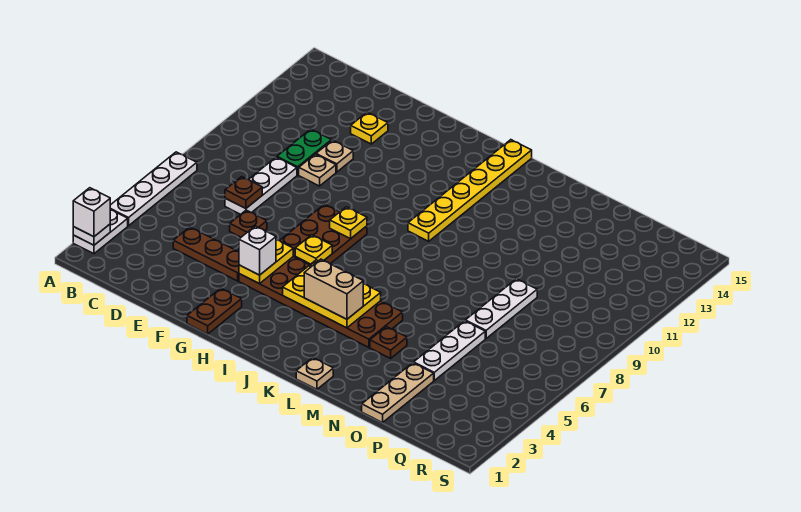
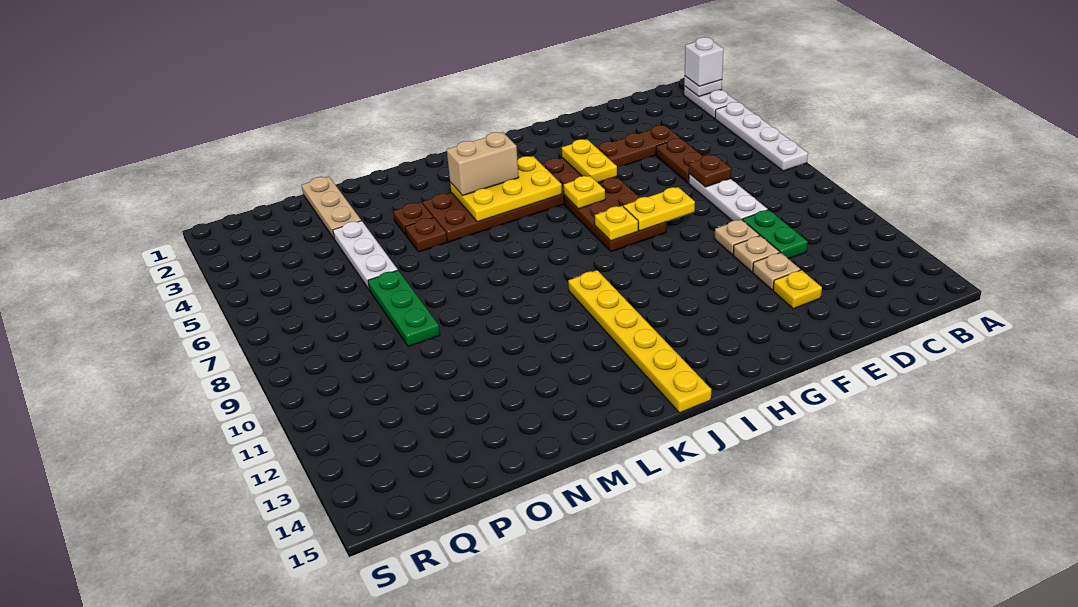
brown plate E6 level 1 -> brown plate M5 level 1
none -> yellow plate F8:G8 level 2
brown plate G1:G2 level 1 -> brown plate D5:D6 level 1
white brick G4 level 3 -> none
tan plate L1 level 1 -> tan plate E12 level 1
white plate O7:O9 level 1 -> green plate O7:O9 level 1

